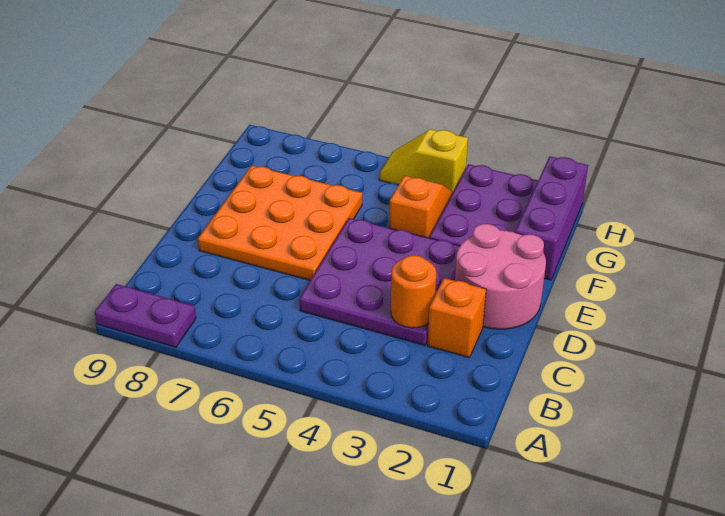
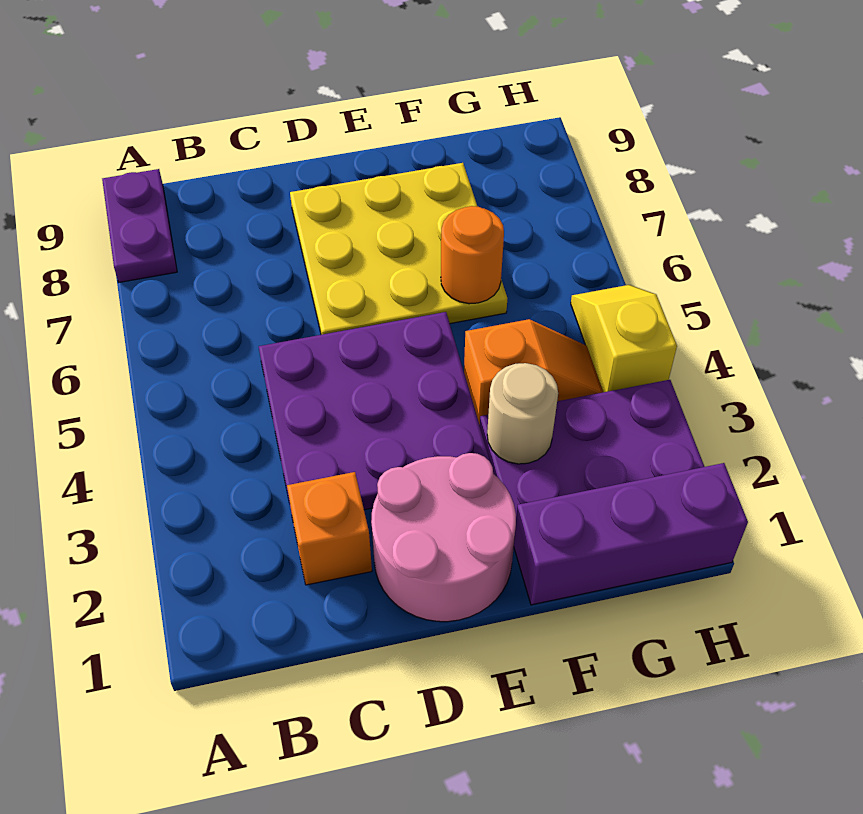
orange round brick C3 level 2 -> orange round brick F6 level 2
orange plate D6:F8 level 1 -> yellow plate D6:F8 level 1
none -> tan round brick F3 level 2

